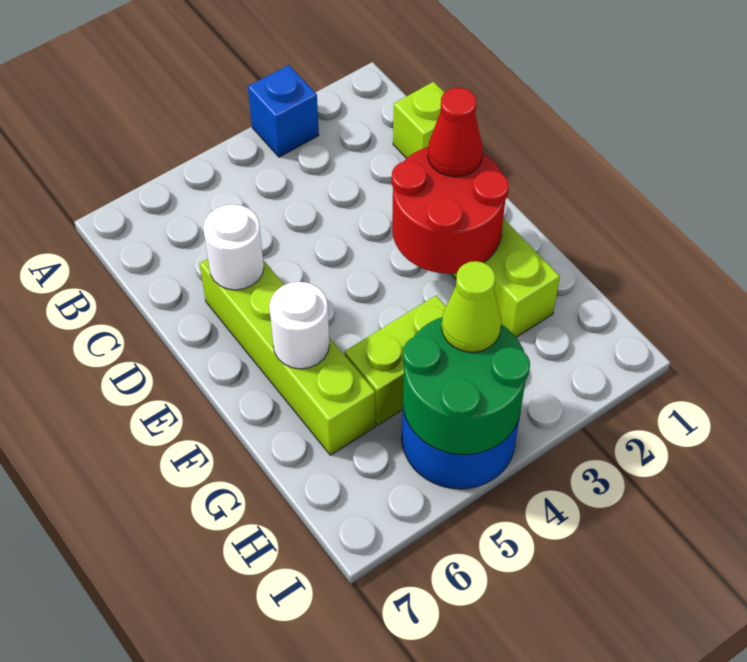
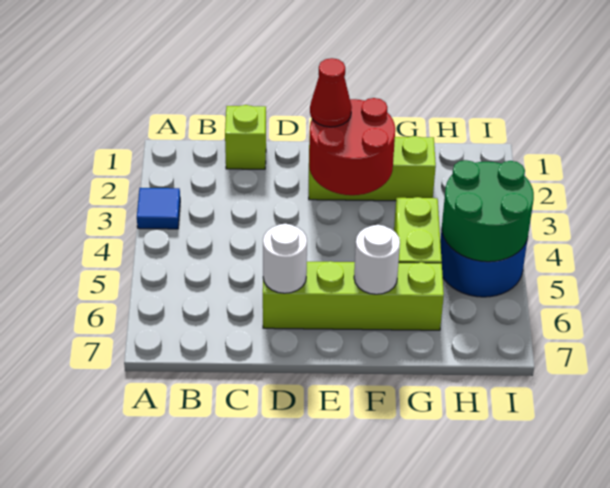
blue brick A3 level 1 -> blue tile A3 level 1
lime cone H4 level 3 -> none

